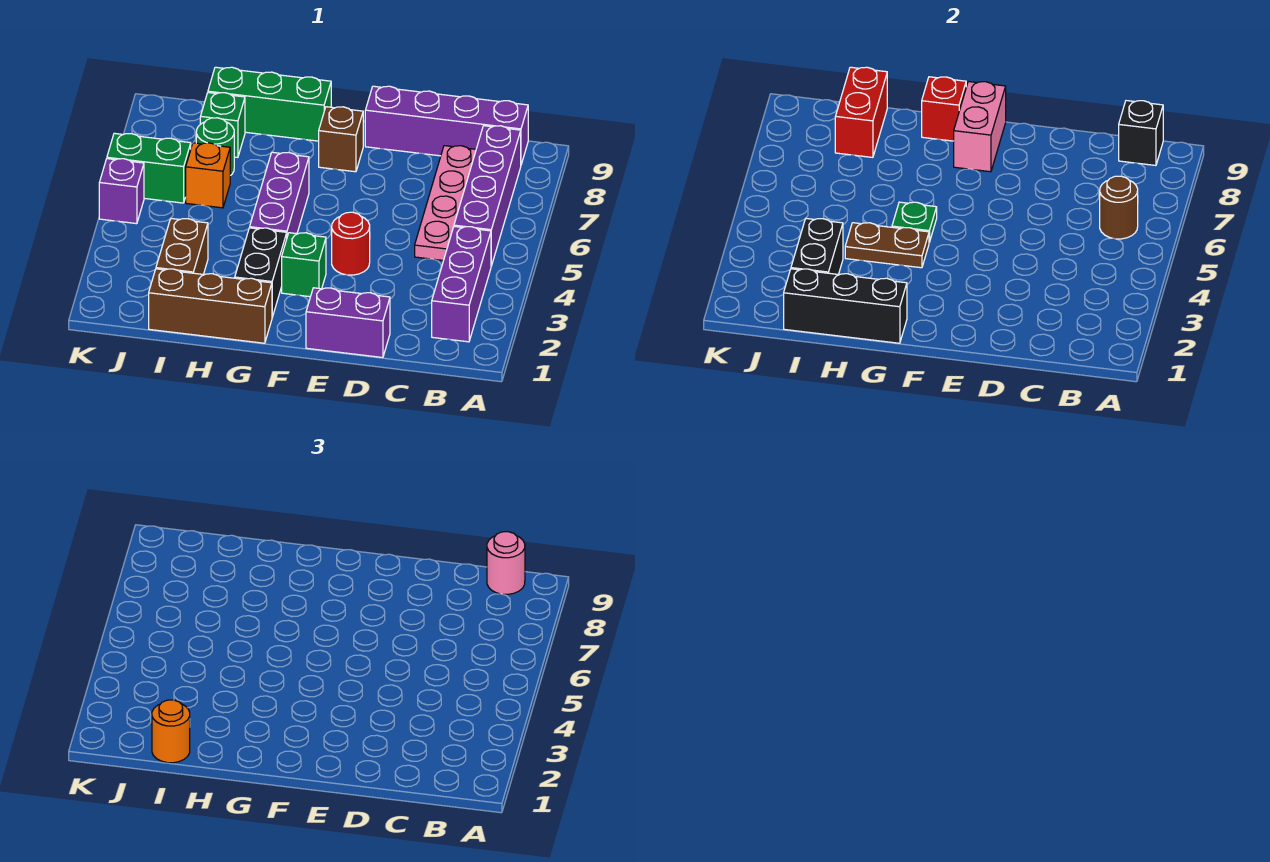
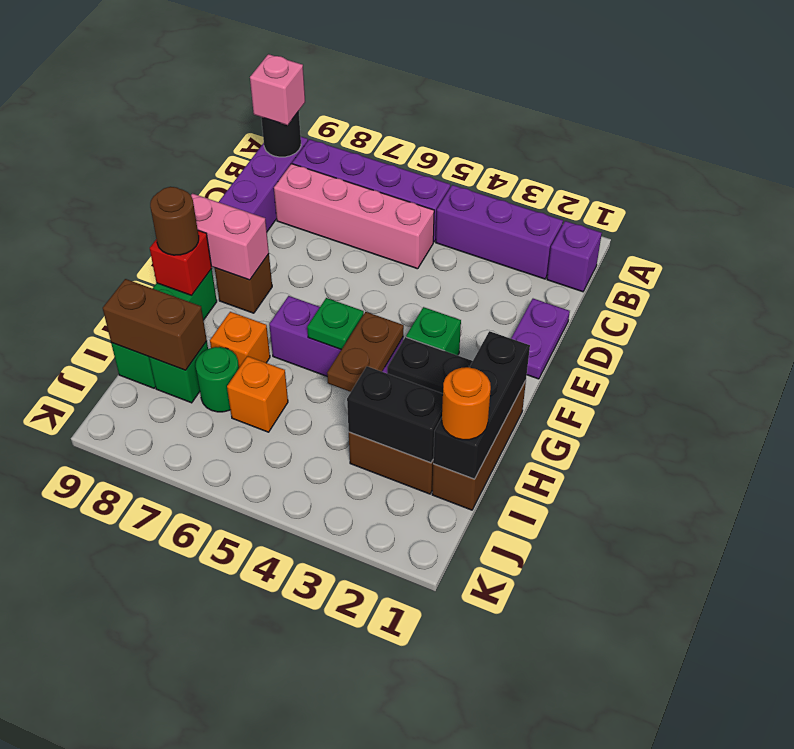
brown round brick B6 level 2 -> brown round brick G9 level 3
black brick B9 level 2 -> black round brick B9 level 2
pink round brick B9 level 3 -> pink brick B9 level 3
pink plate C5:C8 level 1 -> pink brick C5:C8 level 1
purple brick D1:E1 level 1 -> purple plate D1:E1 level 1
red round brick E4 level 1 -> none
none -> orange brick H7 level 1
red brick I8:I9 level 2 -> brown brick I8:I9 level 2
green brick J6:K6 level 1 -> none
purple brick K5 level 1 -> purple brick B1 level 1

